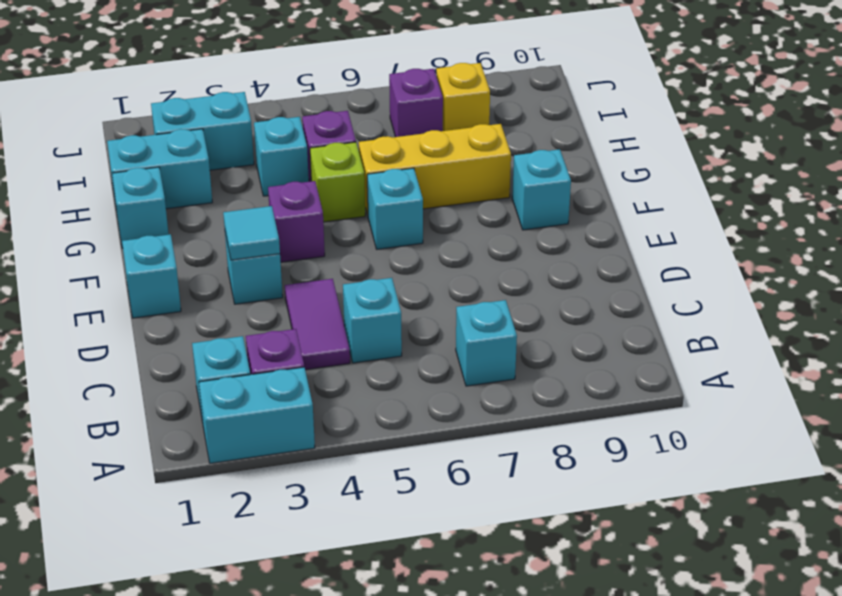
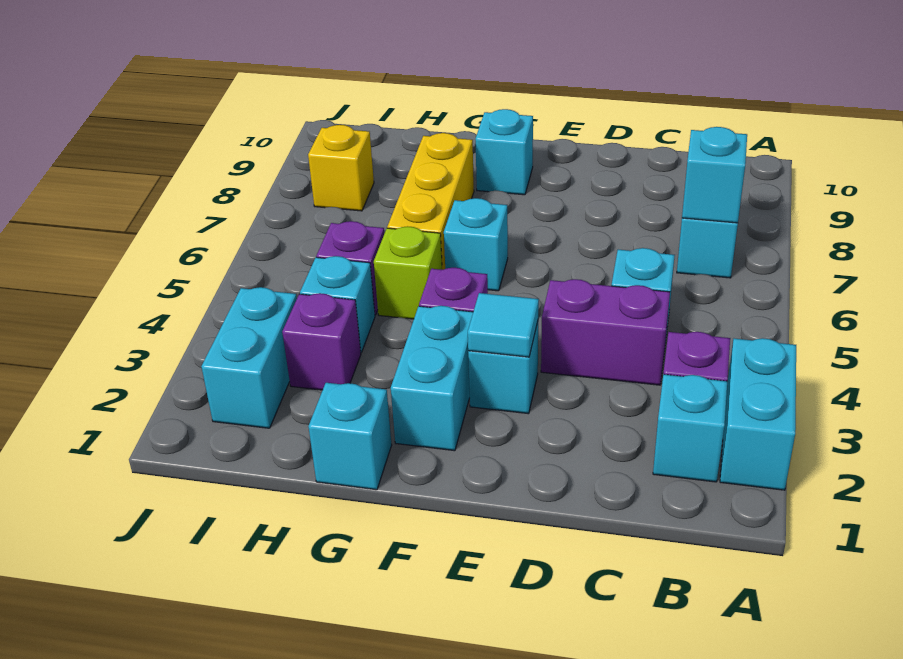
purple tile C4:D4 level 1 -> purple brick C4:D4 level 1
cyan brick E1 level 1 -> cyan brick B7 level 2
cyan brick H1:H2 level 1 -> cyan brick F2:F3 level 1
purple brick I7 level 1 -> purple brick H3 level 1

